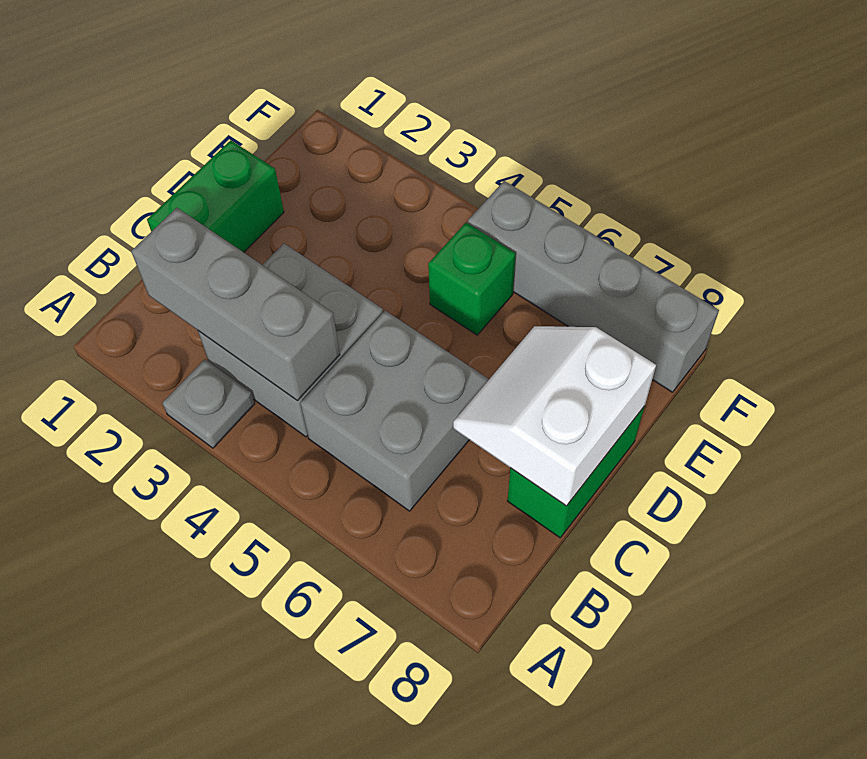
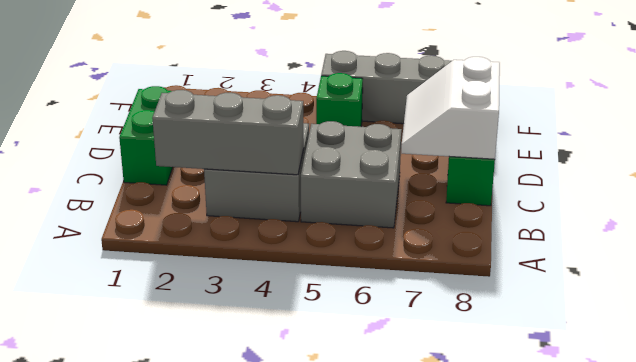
grey plate A3 level 1 -> none

